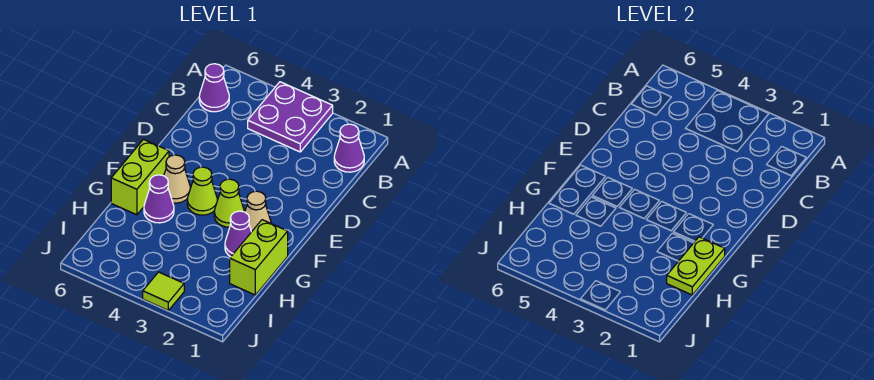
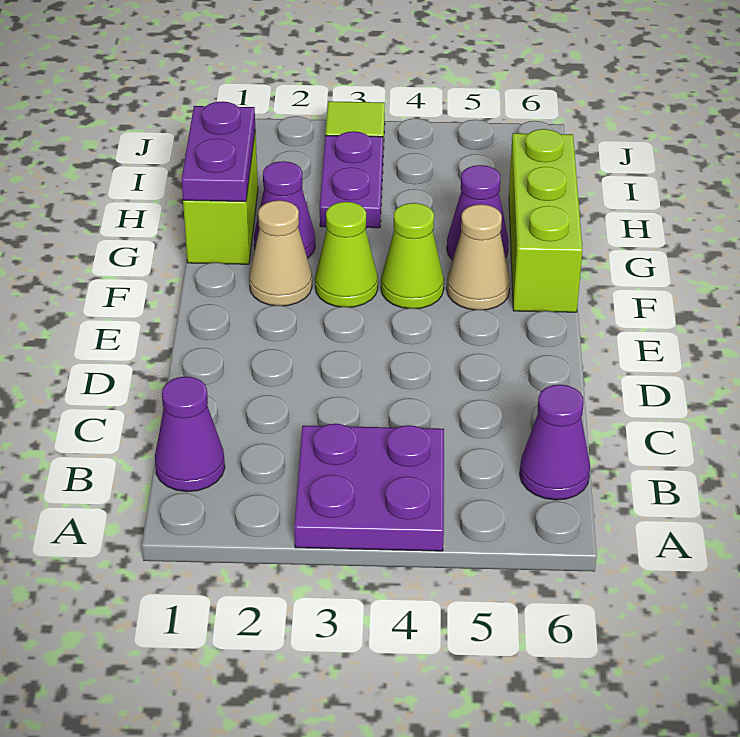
lime brick F6:G6 level 1 -> lime brick F6:H6 level 1
lime plate G1:H1 level 2 -> purple plate G1:H1 level 2
none -> purple plate H3:I3 level 1

